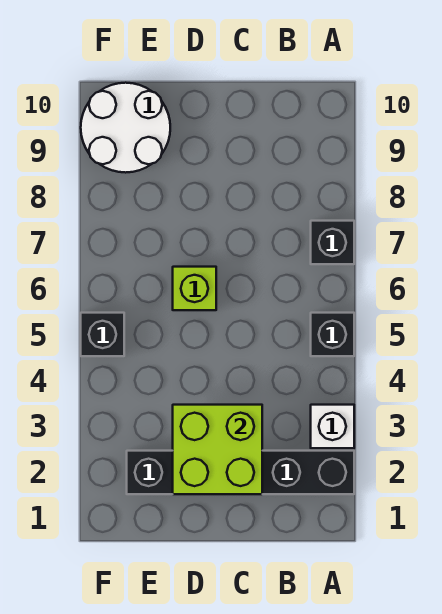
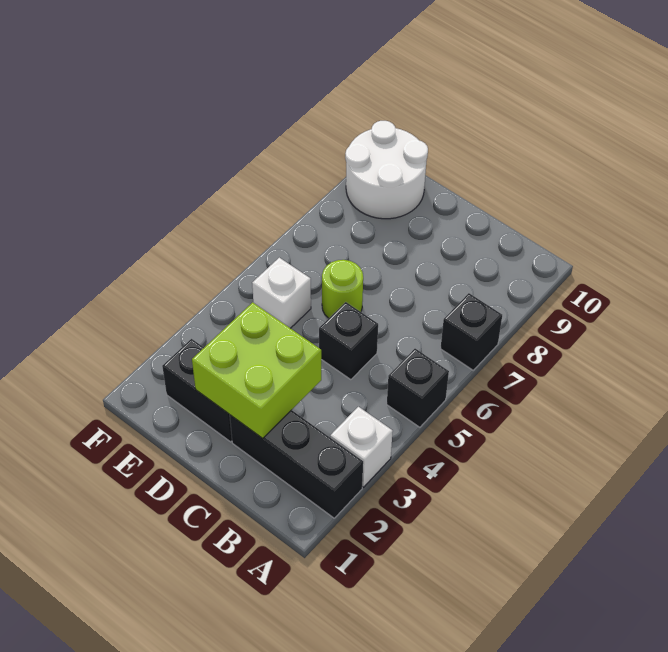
lime brick D6 level 1 -> lime round brick D6 level 1
none -> white brick E5 level 1
black brick F5 level 1 -> black brick C5 level 1

